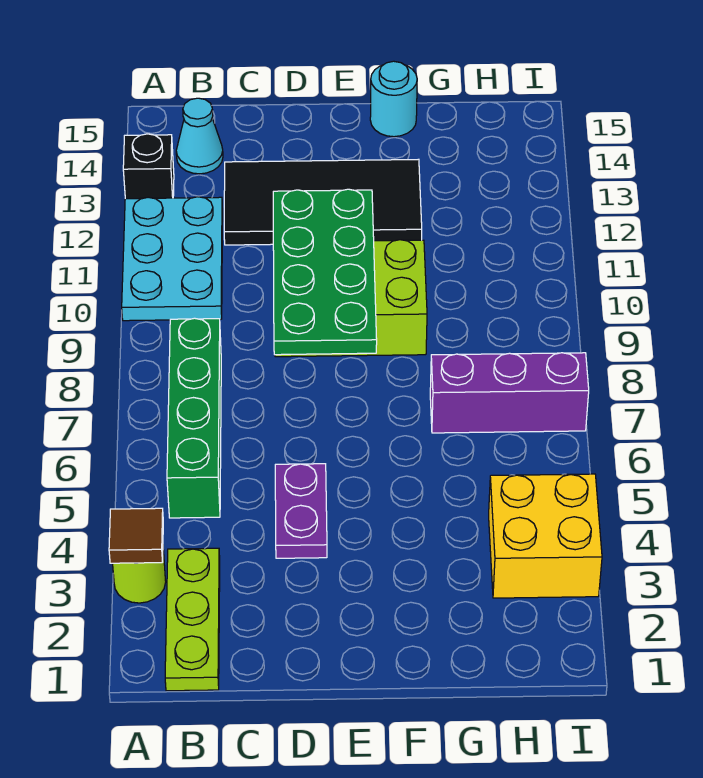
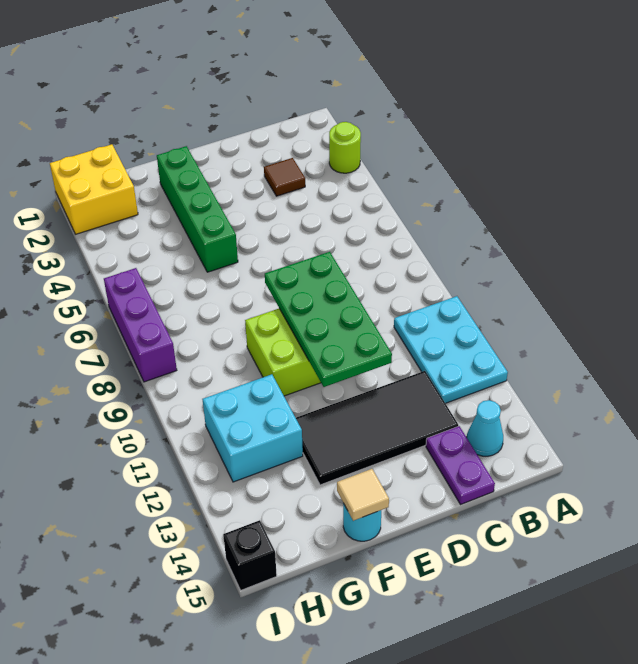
brown tile A3 level 2 -> brown tile C3 level 1
black brick A13 level 1 -> black brick I15 level 1
lime plate B1:B3 level 1 -> none
green brick B5:B8 level 1 -> green brick F2:F5 level 1
purple plate D4:D5 level 1 -> purple plate C14:C15 level 1
none -> tan tile F15 level 2
purple brick G7:I7 level 1 -> purple brick I6:I8 level 1
none -> cyan brick G11:H12 level 1
yellow brick H3:I4 level 1 -> yellow brick H1:I2 level 1

